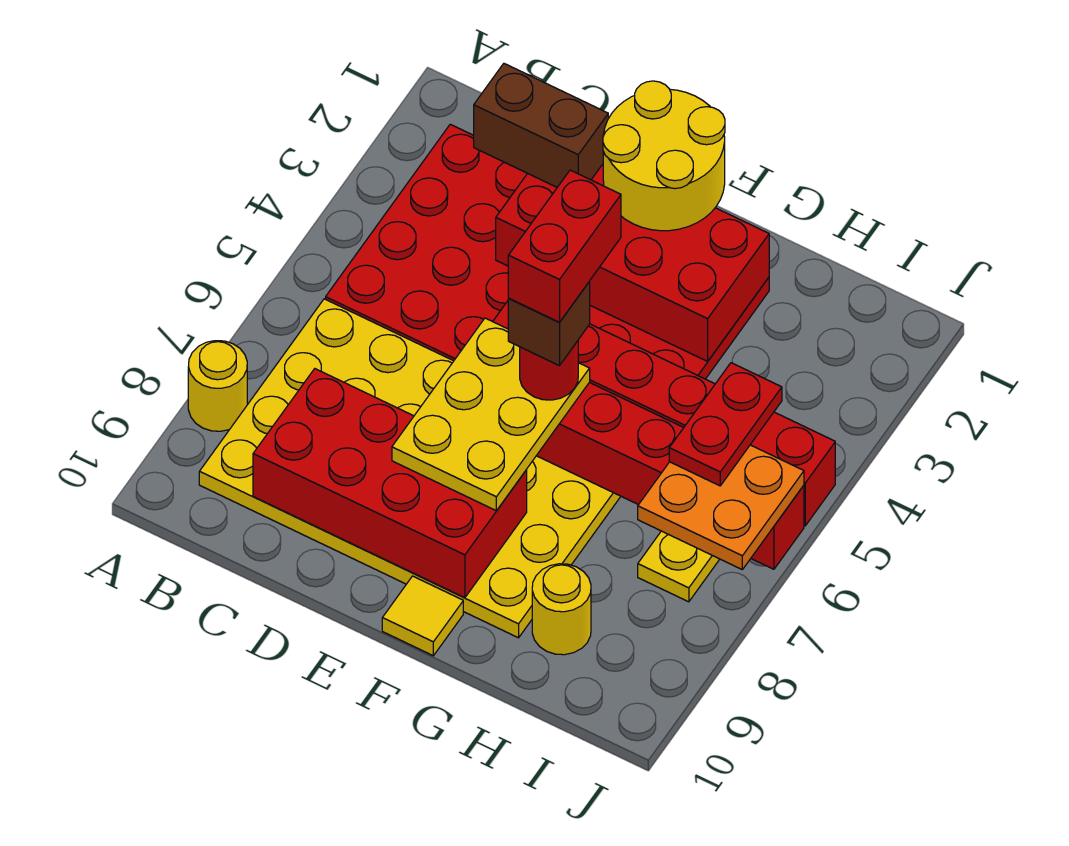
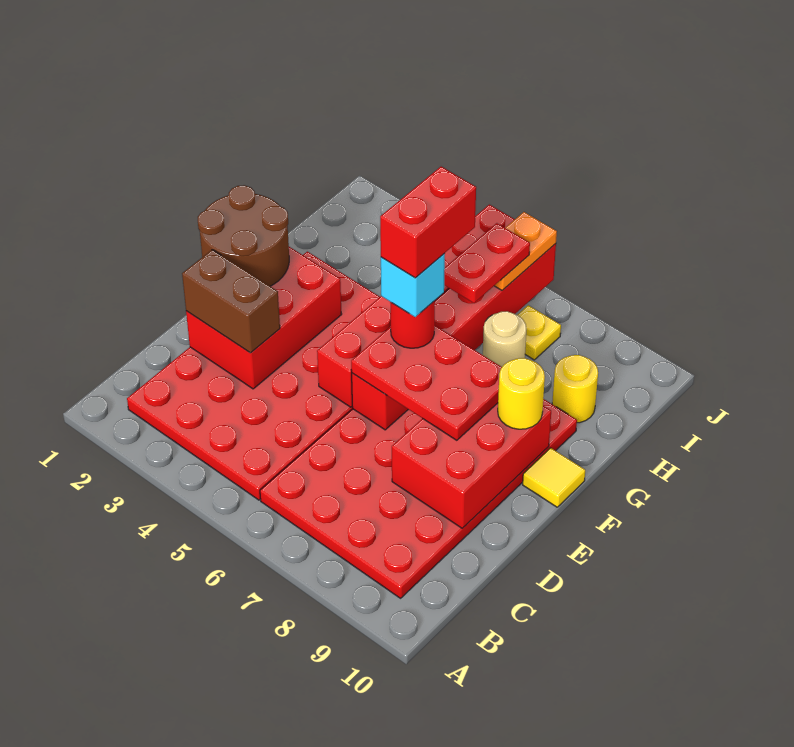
yellow round brick A8 level 1 -> yellow round brick F9 level 3
yellow plate B6:G9 level 1 -> red plate B6:G9 level 1
brown brick C2:D2 level 3 -> brown brick D2:D3 level 3
red brick C8:F9 level 2 -> red brick D8:F9 level 2
red brick D2:G3 level 2 -> red brick D2:F3 level 2
yellow round brick E1:F2 level 3 -> brown round brick E1:F2 level 3
yellow plate E6:F8 level 3 -> red plate E6:F8 level 3
red brick F5:F6 level 6 -> red brick F6:G6 level 6
brown brick F6 level 5 -> cyan brick F6 level 5
none -> tan round brick H7 level 1
red plate I5:I6 level 4 -> red plate H6:I6 level 4
orange plate I6:J7 level 3 -> orange plate I6:J6 level 3

